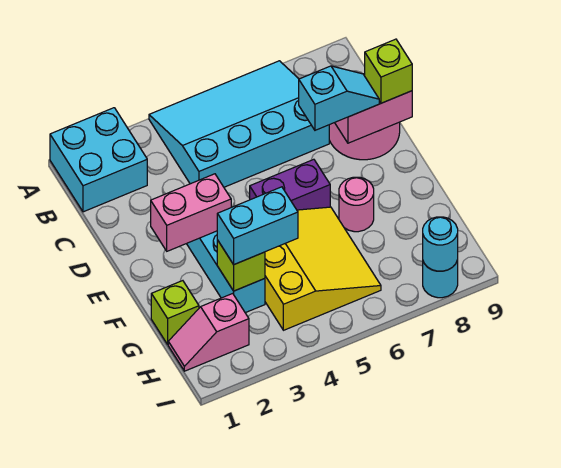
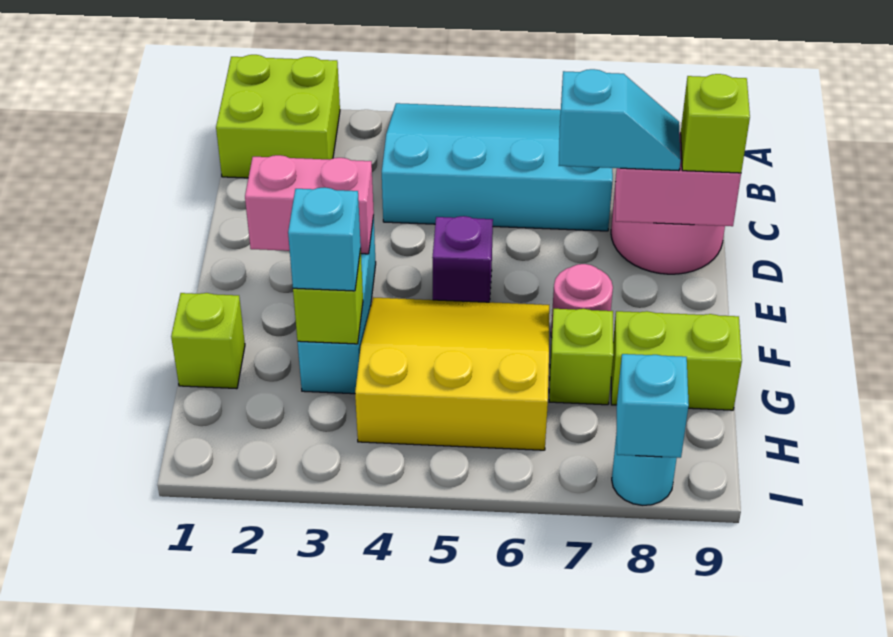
cyan brick A1:B2 level 1 -> lime brick A1:B2 level 1
purple brick E5:E6 level 1 -> purple brick E5 level 1
yellow slope F4:H6 level 1 top 4 -> yellow slope F4:H6 level 1 top H
cyan brick G3:G4 level 3 -> cyan brick G3 level 3
none -> lime brick G7 level 1
none -> lime brick G8:G9 level 1
pink slope H1:H2 level 1 top 2 -> none
cyan round brick I8 level 2 -> cyan brick I8 level 2

